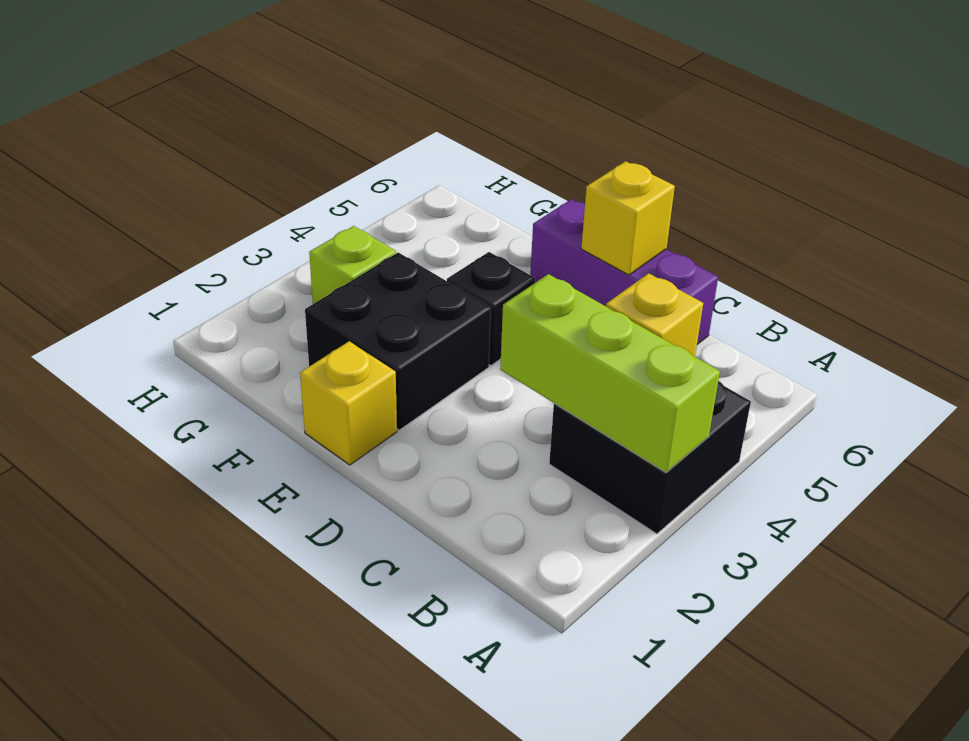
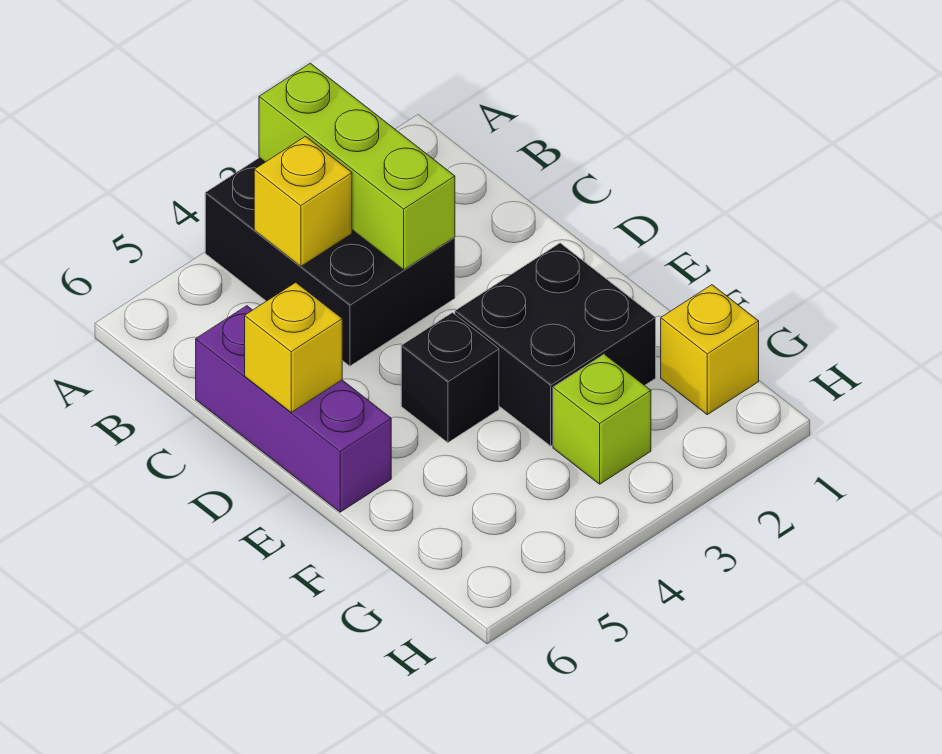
black brick A3:B4 level 1 -> black brick A3:C4 level 1
yellow brick E1 level 1 -> yellow brick G1 level 1

